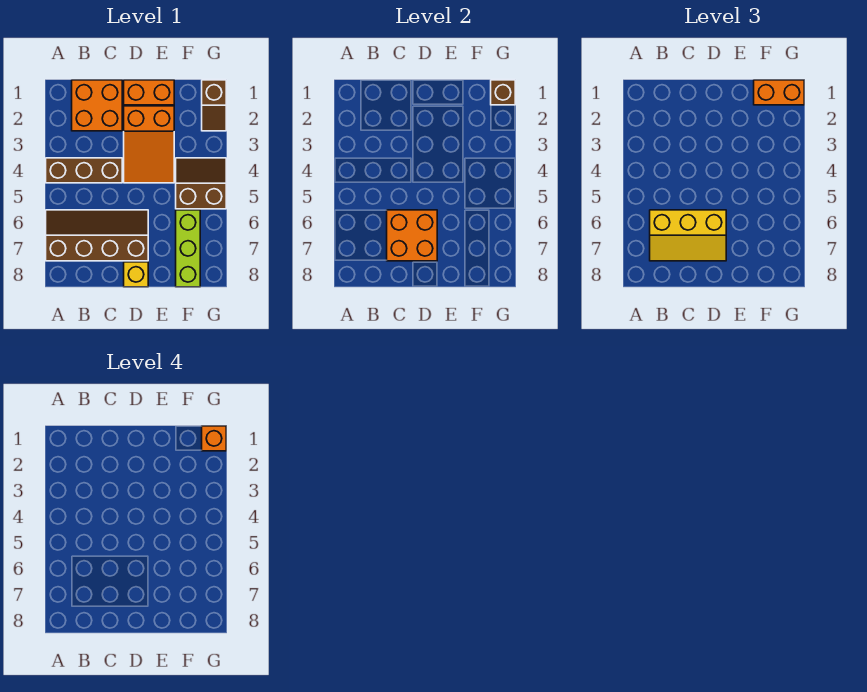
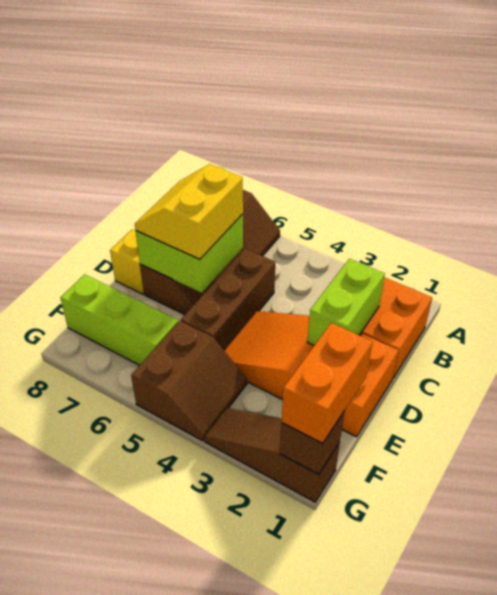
brown brick A4:C4 level 1 -> brown brick C5:E5 level 1
yellow slope B6:D7 level 3 top 6 -> yellow slope C6:D7 level 3 top 6
none -> lime brick C2:D2 level 2
orange brick C6:D7 level 2 -> lime brick C6:D7 level 2
brown slope G1:G2 level 1 top 1 -> brown slope G1:G3 level 1 top 1
orange brick G1 level 4 -> none

